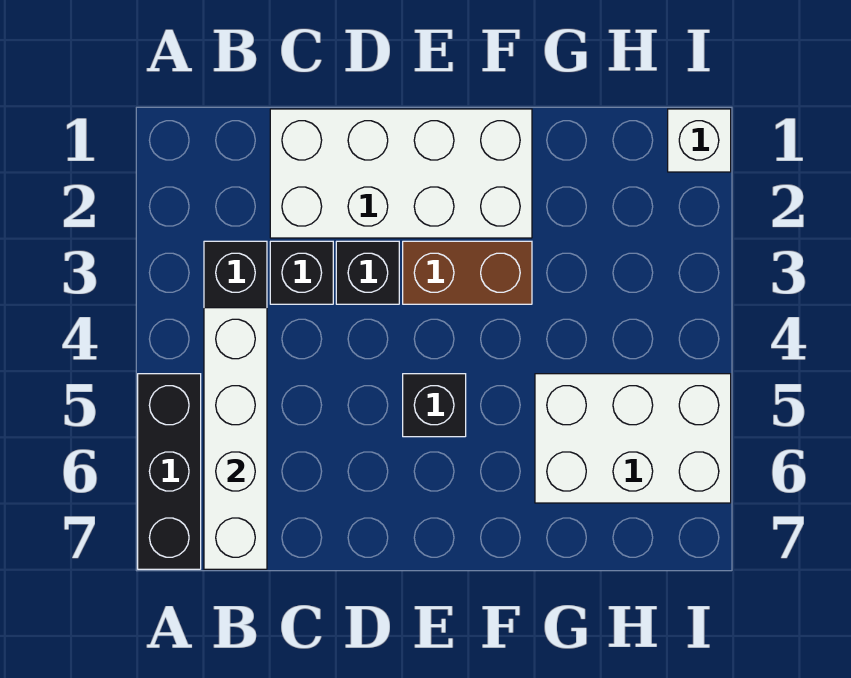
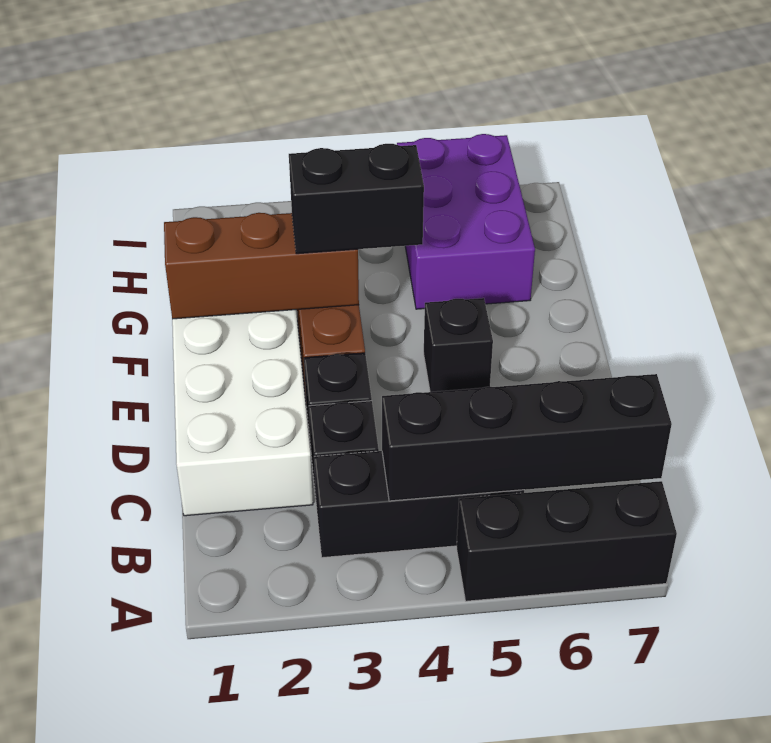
white brick B4:B7 level 2 -> black brick B4:B7 level 2
none -> brown brick F1:F3 level 2
none -> black brick F3:F4 level 3
white brick G5:I6 level 1 -> purple brick G5:I6 level 1
white brick I1 level 1 -> none

